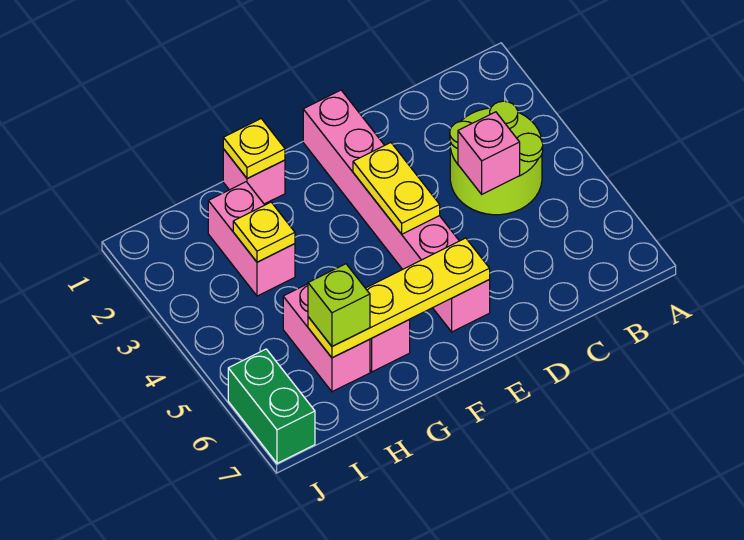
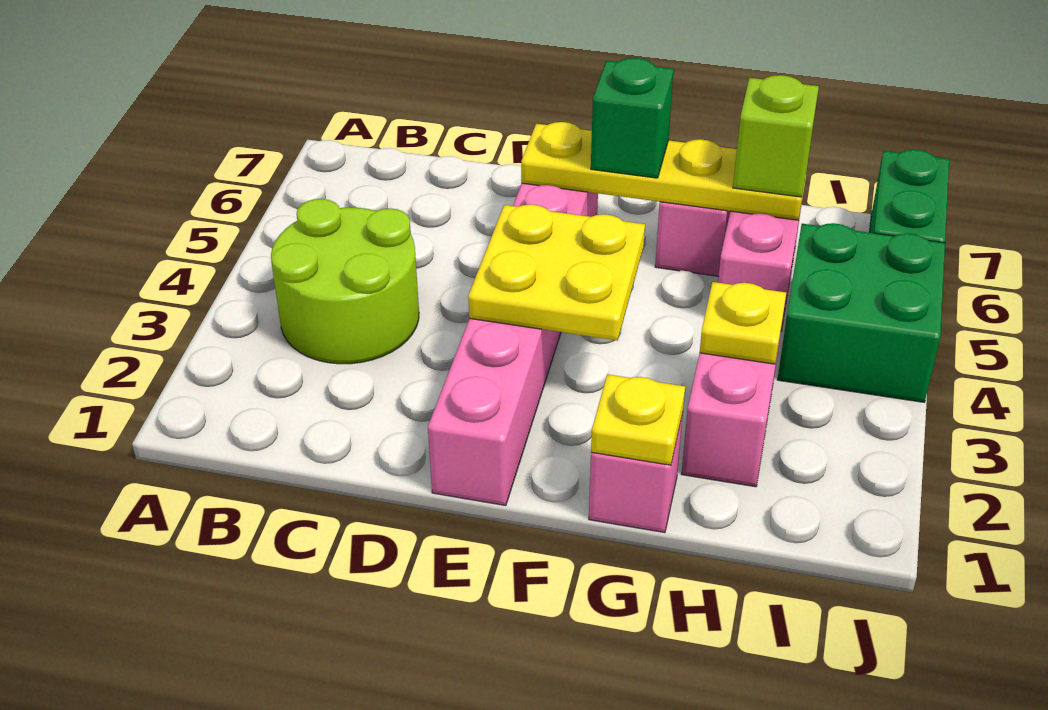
pink brick C4 level 2 -> none
yellow plate E3:E4 level 2 -> yellow plate E3:F4 level 2
none -> green brick F6 level 3
none -> green brick I4:J5 level 1

